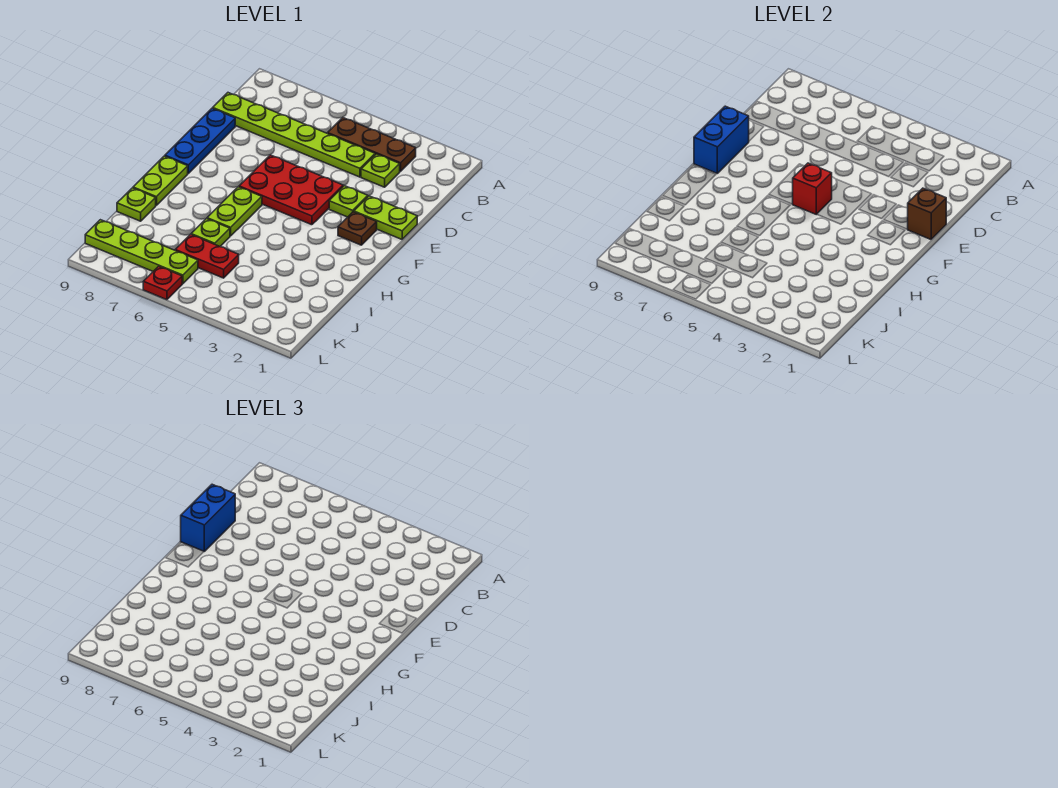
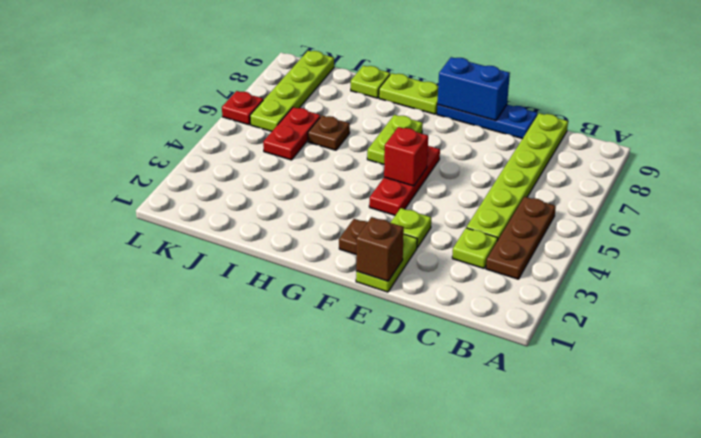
blue brick D9:E9 level 3 -> none
red plate E4:F6 level 1 -> red plate F4:F6 level 1
lime plate G6:H6 level 1 -> lime plate G6:G7 level 1
lime plate I6 level 1 -> brown plate I6 level 1

